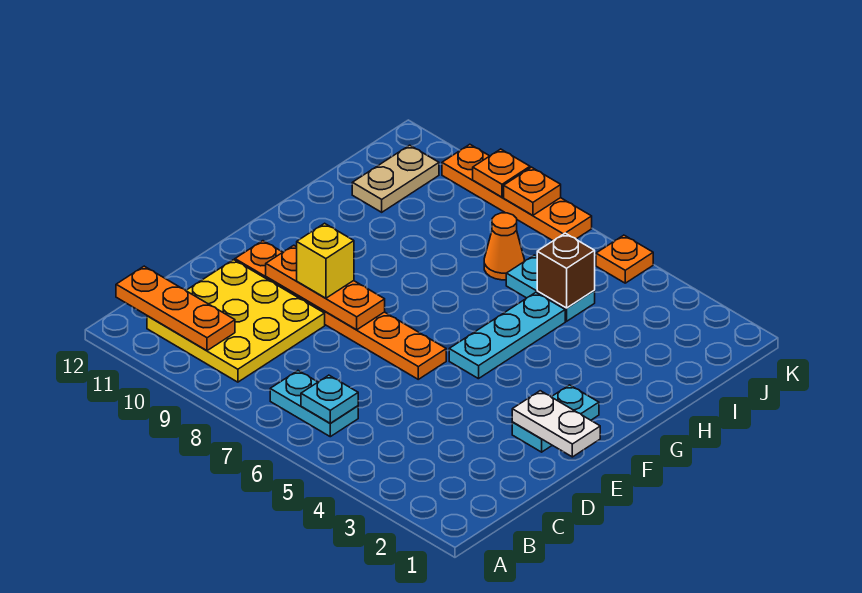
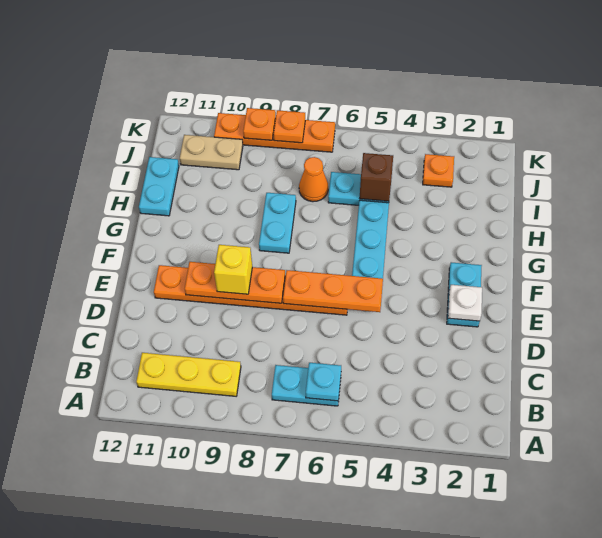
yellow plate B9:D11 level 1 -> yellow plate B9:B11 level 1
orange plate B10:B12 level 2 -> orange plate E5:E7 level 2
white plate E1:E2 level 2 -> white plate E2 level 2
none -> cyan plate G8:H8 level 1
none -> cyan plate H12:I12 level 1
tan plate I11:J11 level 1 -> tan plate J10:J11 level 1
orange plate K5 level 1 -> orange plate J3 level 1

